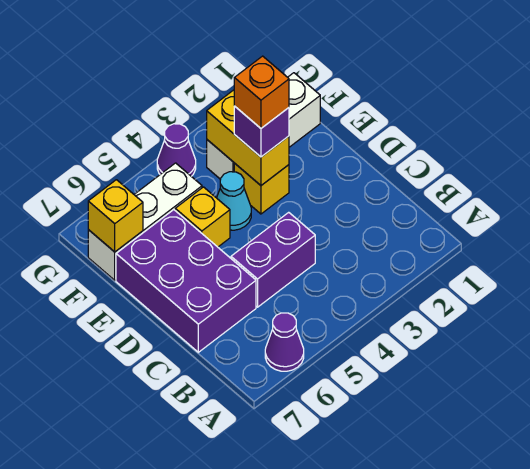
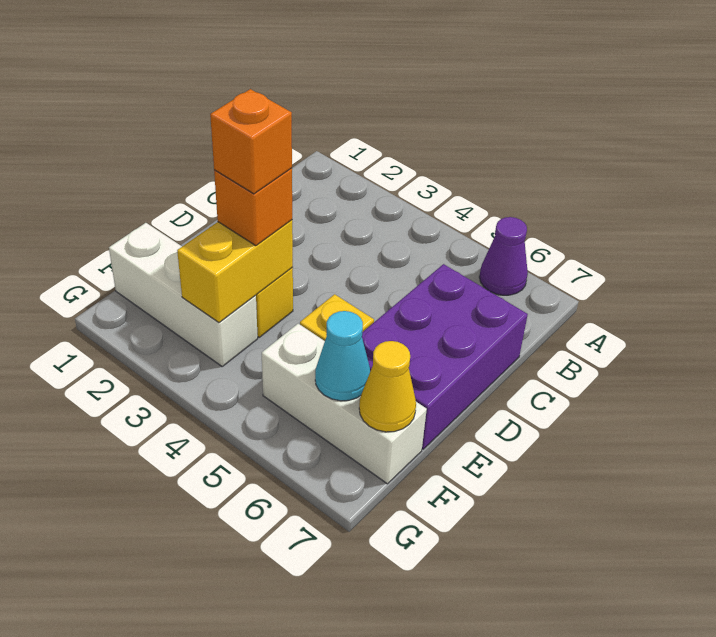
purple brick C4:C5 level 1 -> none
purple brick E3 level 3 -> orange brick E3 level 3
cyan cone E4 level 1 -> cyan cone F6 level 2
yellow brick F7 level 2 -> yellow cone F7 level 2
purple cone G4 level 1 -> none

